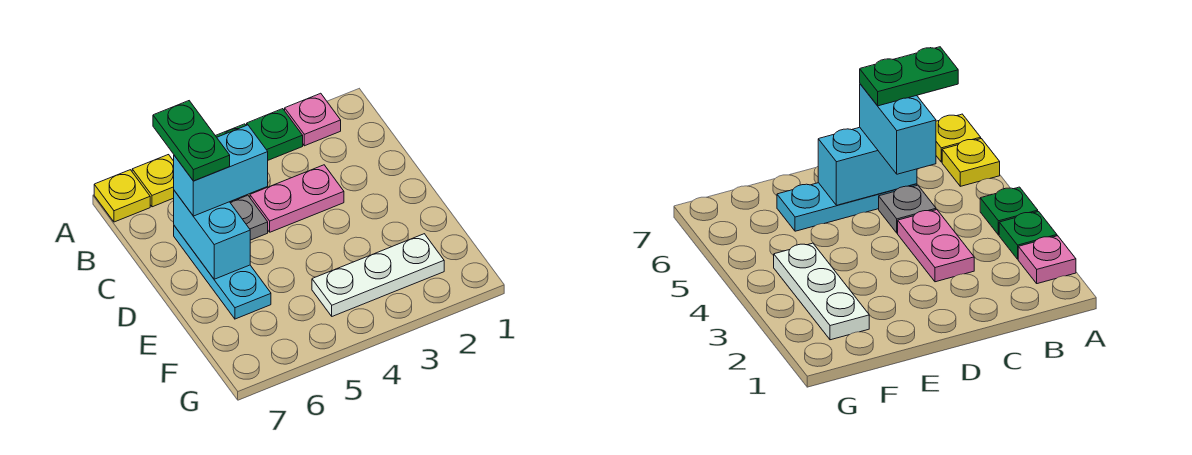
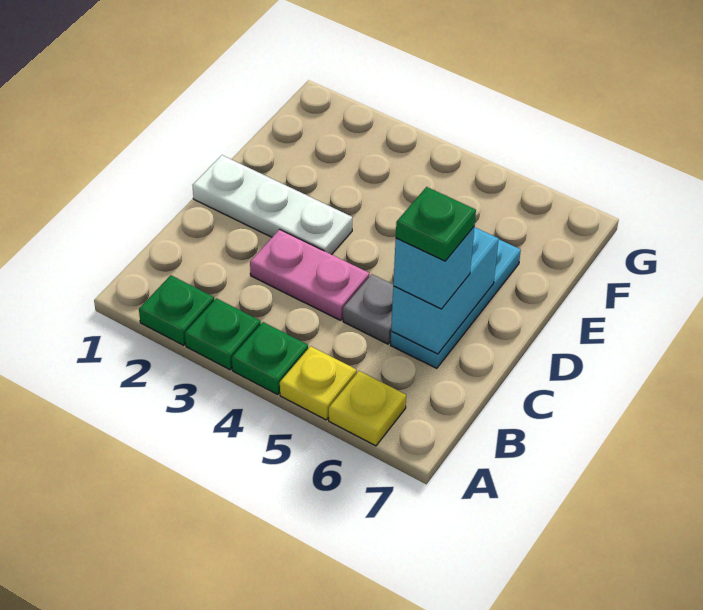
pink plate A2 level 1 -> green plate A2 level 1
yellow plate A7 level 1 -> yellow plate A5 level 1
green plate B6:C6 level 4 -> green plate C6 level 4
cyan brick C5:C6 level 3 -> cyan brick C6 level 3
white plate F2:F4 level 1 -> white plate D1:D3 level 1

